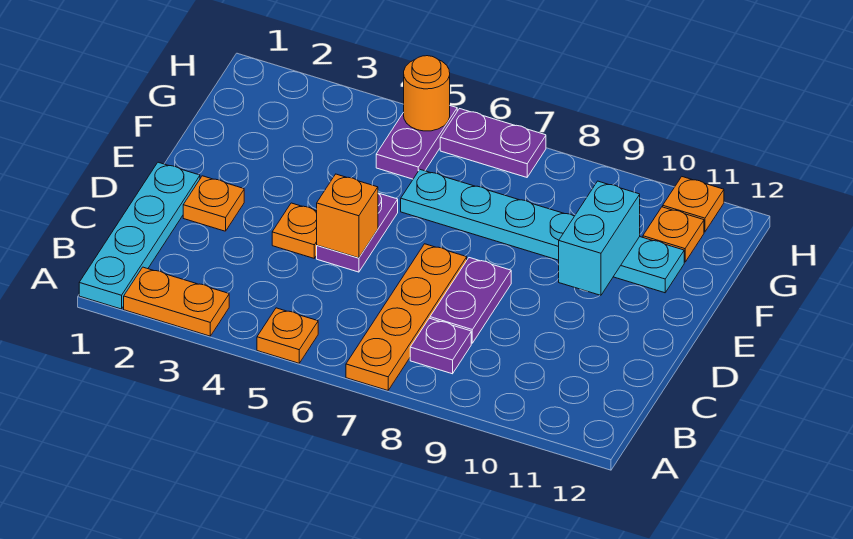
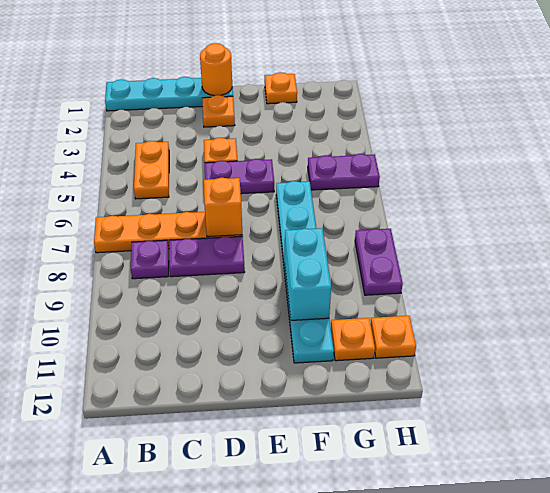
orange plate A2:A3 level 1 -> orange plate B4:B5 level 1
orange plate A5 level 1 -> orange plate F1 level 1
orange brick D5 level 2 -> orange brick D7 level 2
cyan brick E10:F10 level 2 -> cyan brick F9:F10 level 2
orange round brick H5 level 2 -> orange round brick D1 level 2
purple plate H6:H7 level 1 -> purple plate H8:H9 level 1

